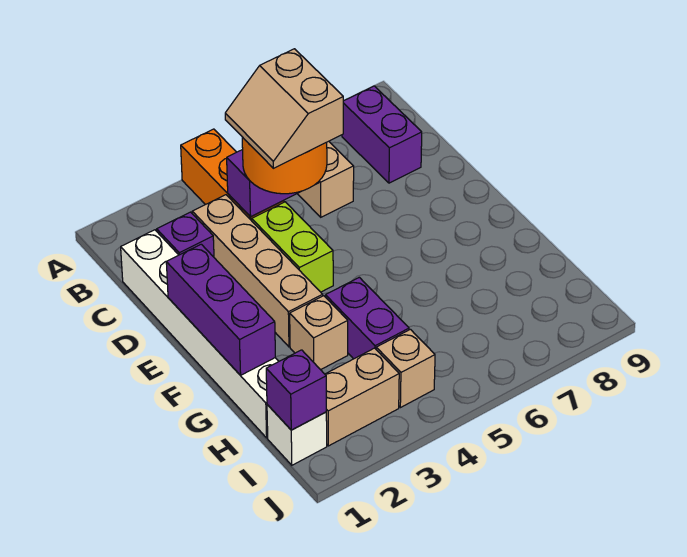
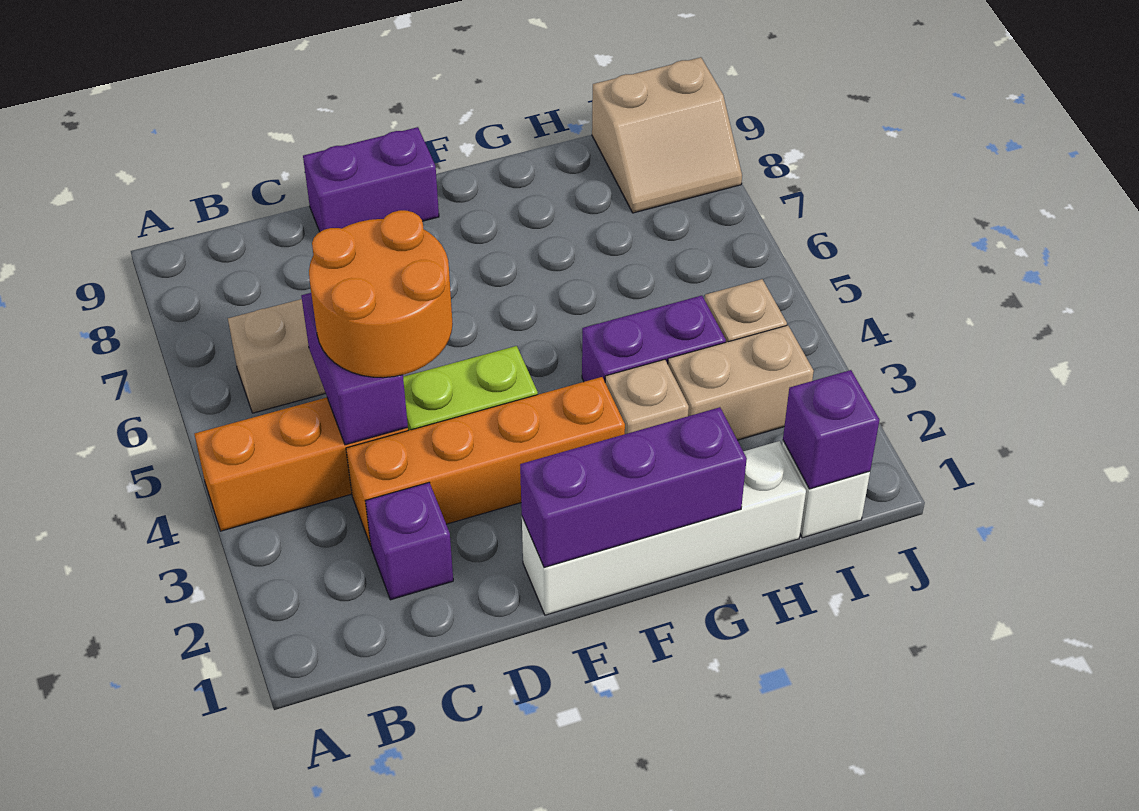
purple brick B8:C8 level 1 -> purple brick D9:E9 level 1
white brick C1:H1 level 1 -> white brick E1:H1 level 1
tan brick C3:F3 level 1 -> orange brick C3:F3 level 1
tan slope C4:D5 level 4 top 5 -> tan slope I8:J9 level 1 top 9
tan brick I2:I3 level 1 -> tan brick H3:I3 level 1

